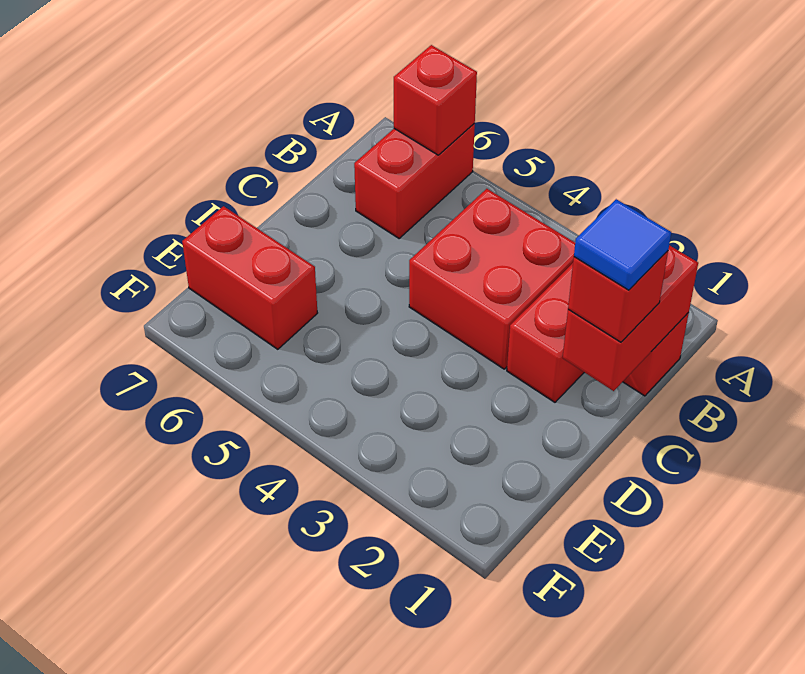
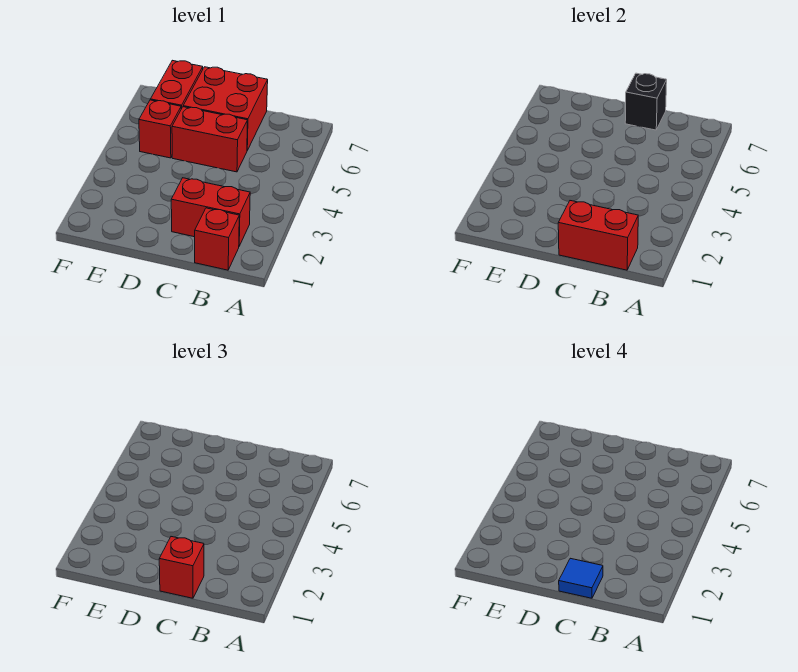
red brick A6:B6 level 1 -> red brick C5:D5 level 1
red brick A6 level 2 -> red brick E5 level 1
red brick B3:C4 level 1 -> red brick C6:D7 level 1
none -> black brick C7 level 2

